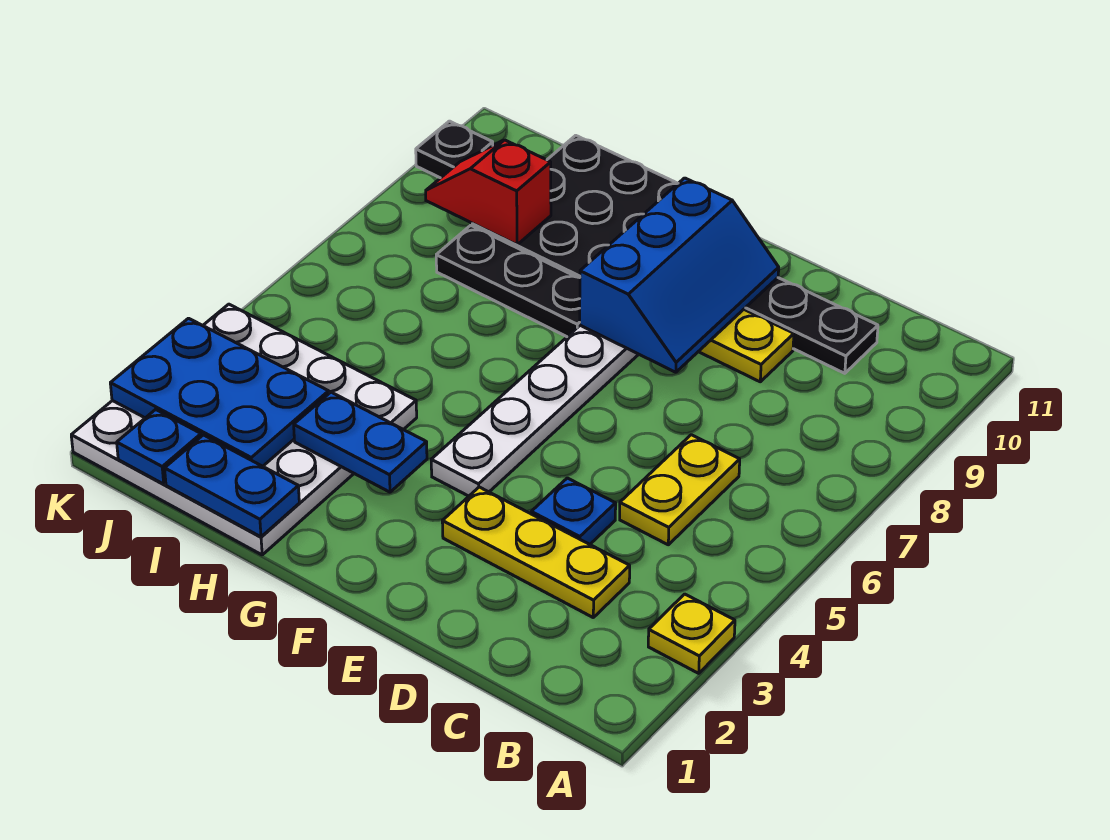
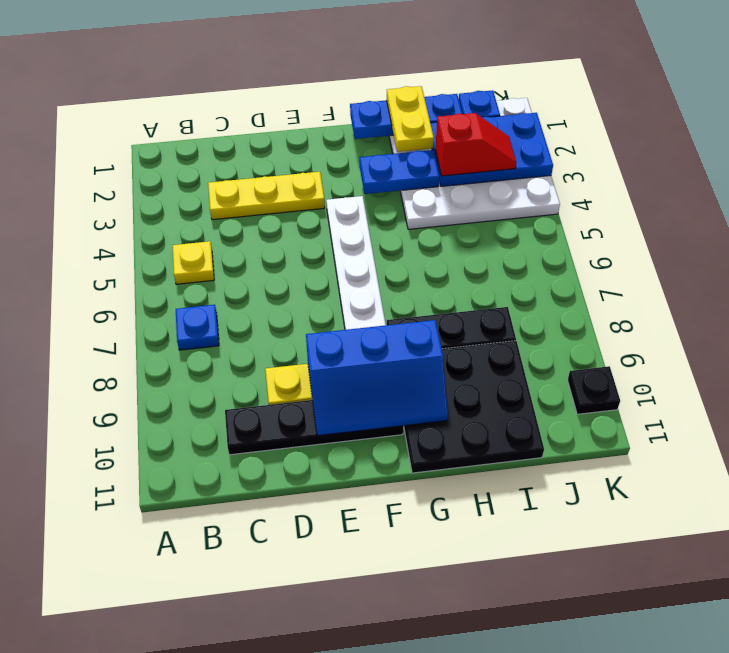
yellow plate A3 level 1 -> yellow plate B5 level 1
yellow plate C5:C6 level 1 -> yellow plate H1:H2 level 3
blue plate D4 level 1 -> blue plate B7 level 1
blue slope E8:F10 level 2 top F -> blue slope E9:G10 level 2 top 9
blue plate H1:I1 level 2 -> blue plate G1:I1 level 2
red slope I9:J9 level 2 top I -> red slope I3:J3 level 3 top I

